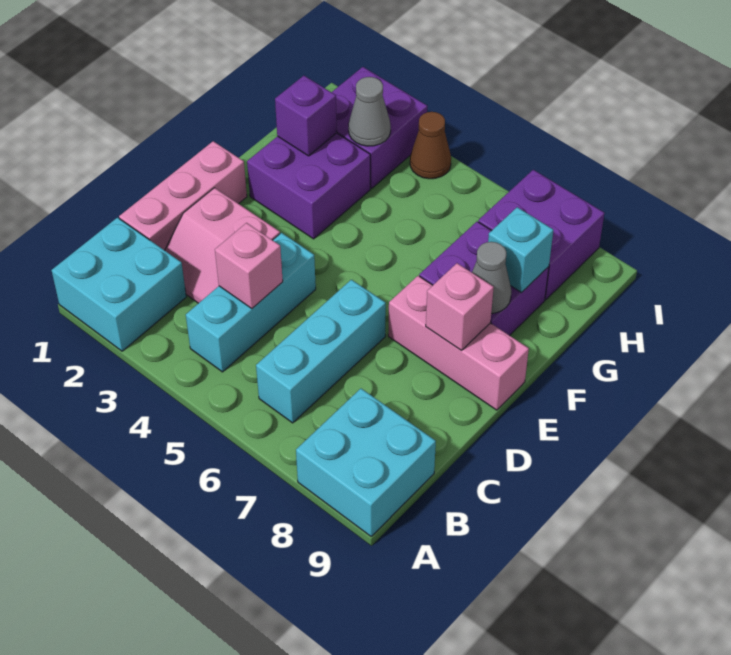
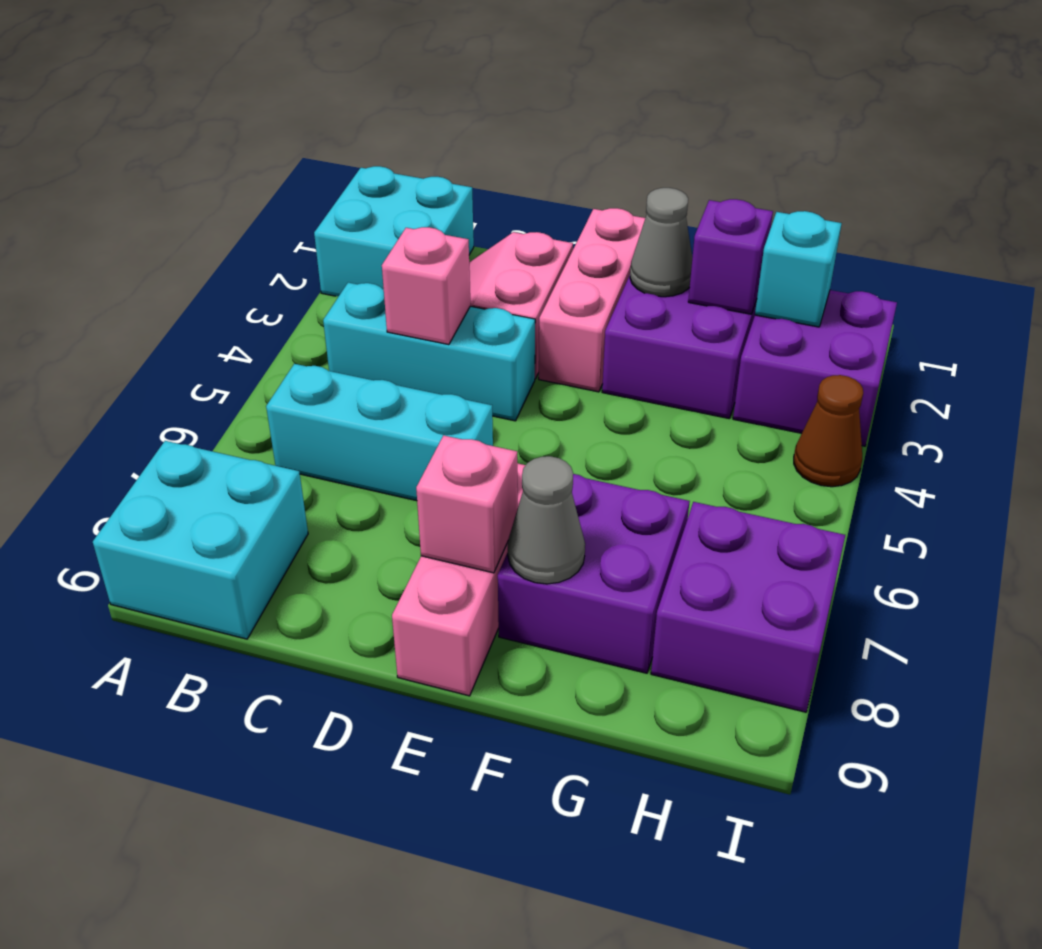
pink brick C1:E1 level 1 -> pink brick E1:E3 level 1
cyan brick G8 level 2 -> cyan brick H2 level 2
grey cone H3 level 2 -> grey cone F2 level 2

